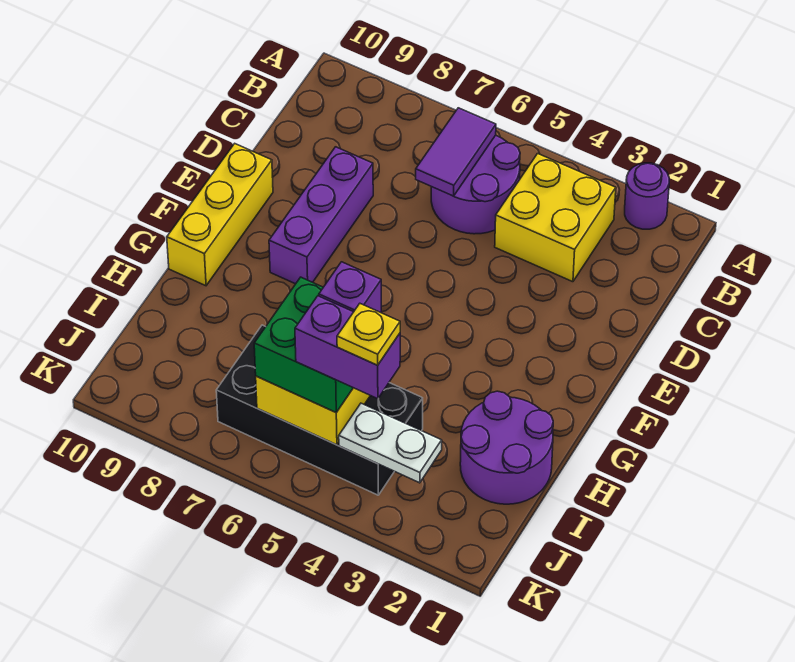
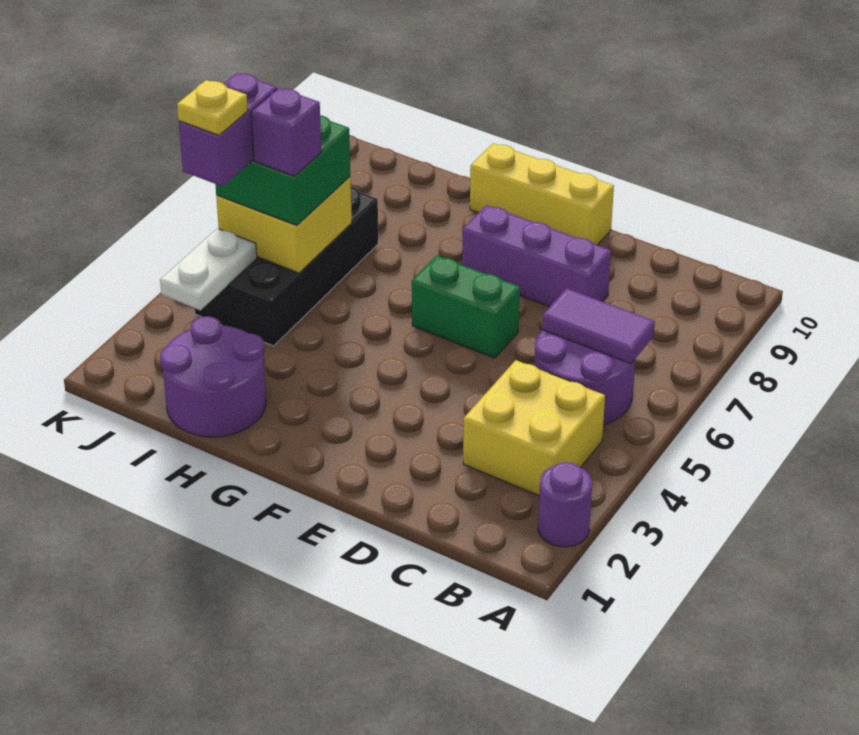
none -> green brick E6:F6 level 1

